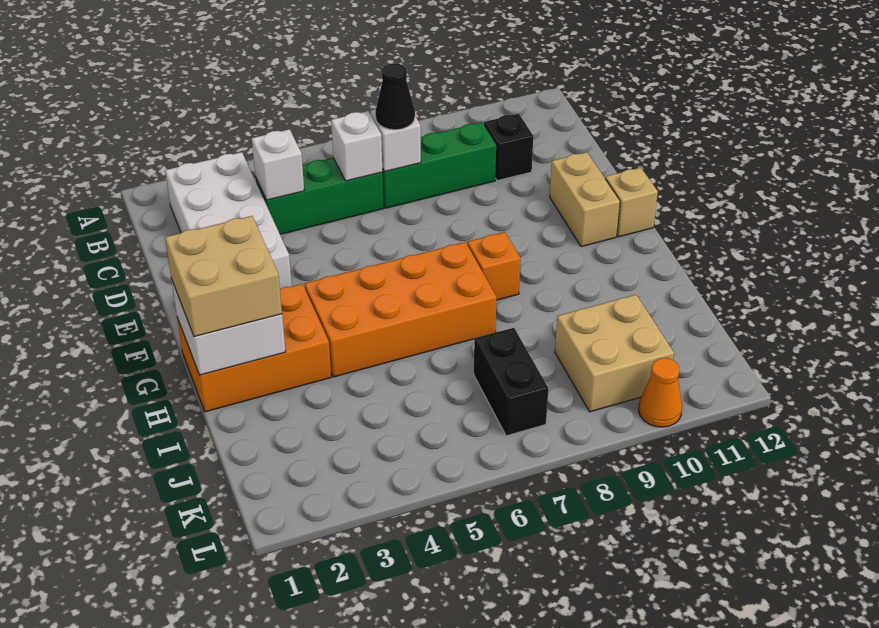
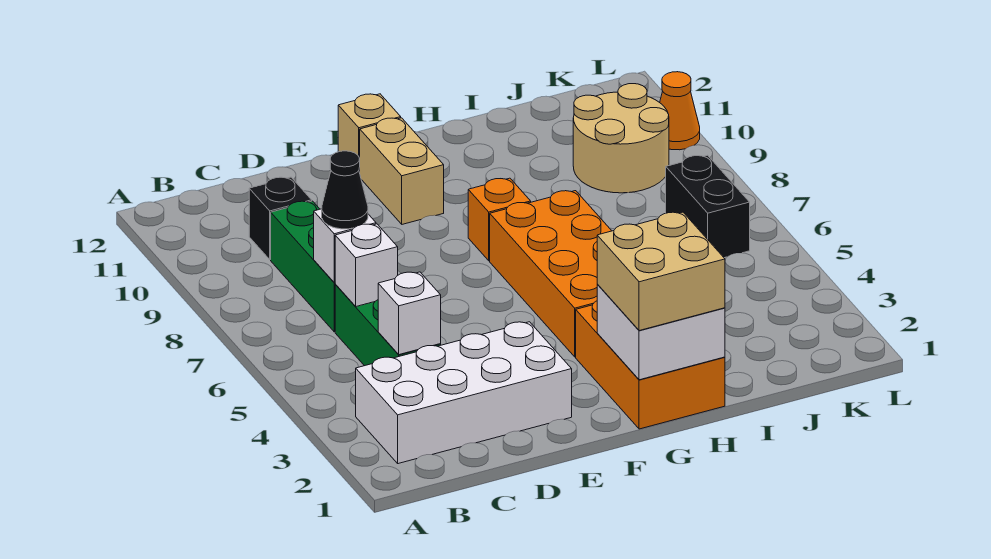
tan brick E11:F11 level 1 -> tan brick F10:F11 level 1
black brick J7:K7 level 1 -> black brick K6:K7 level 1
tan brick J9:K10 level 1 -> tan round brick J9:K10 level 1

